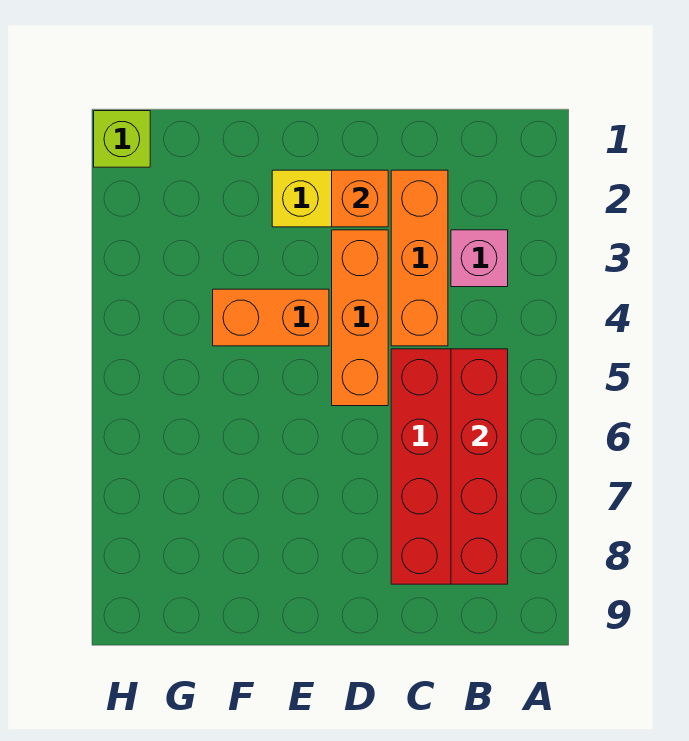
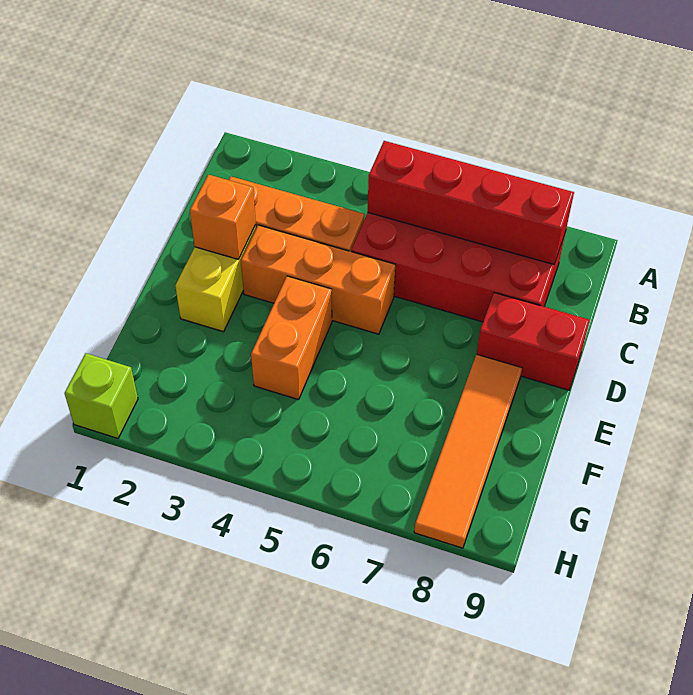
pink brick B3 level 1 -> none
none -> red brick D8:D9 level 1
none -> orange tile E8:H8 level 1

